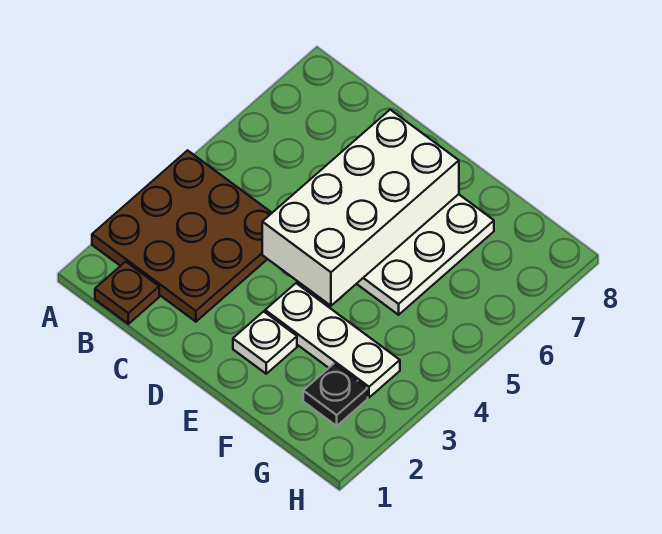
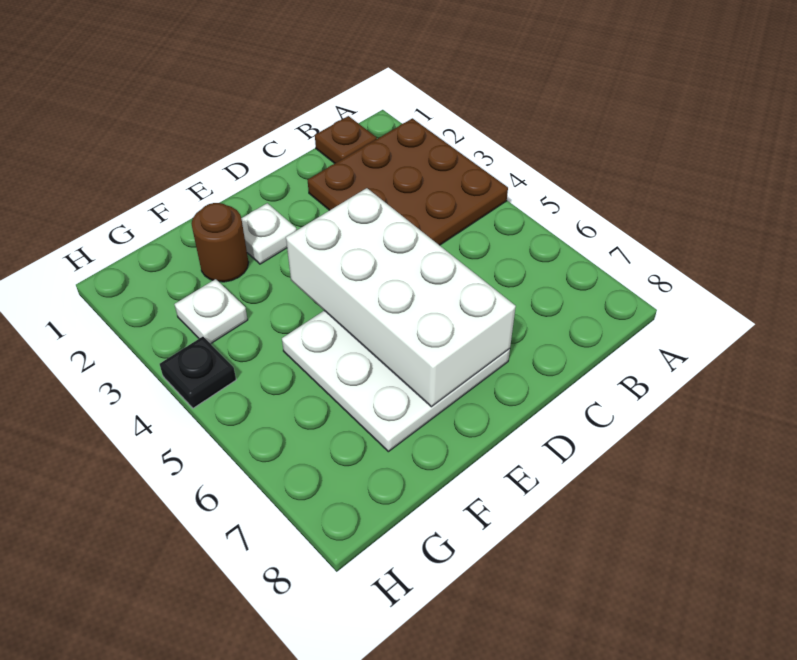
white plate E3:G3 level 1 -> white plate G3 level 1
none -> brown round brick F2 level 1
black plate G2 level 1 -> black plate H4 level 1

